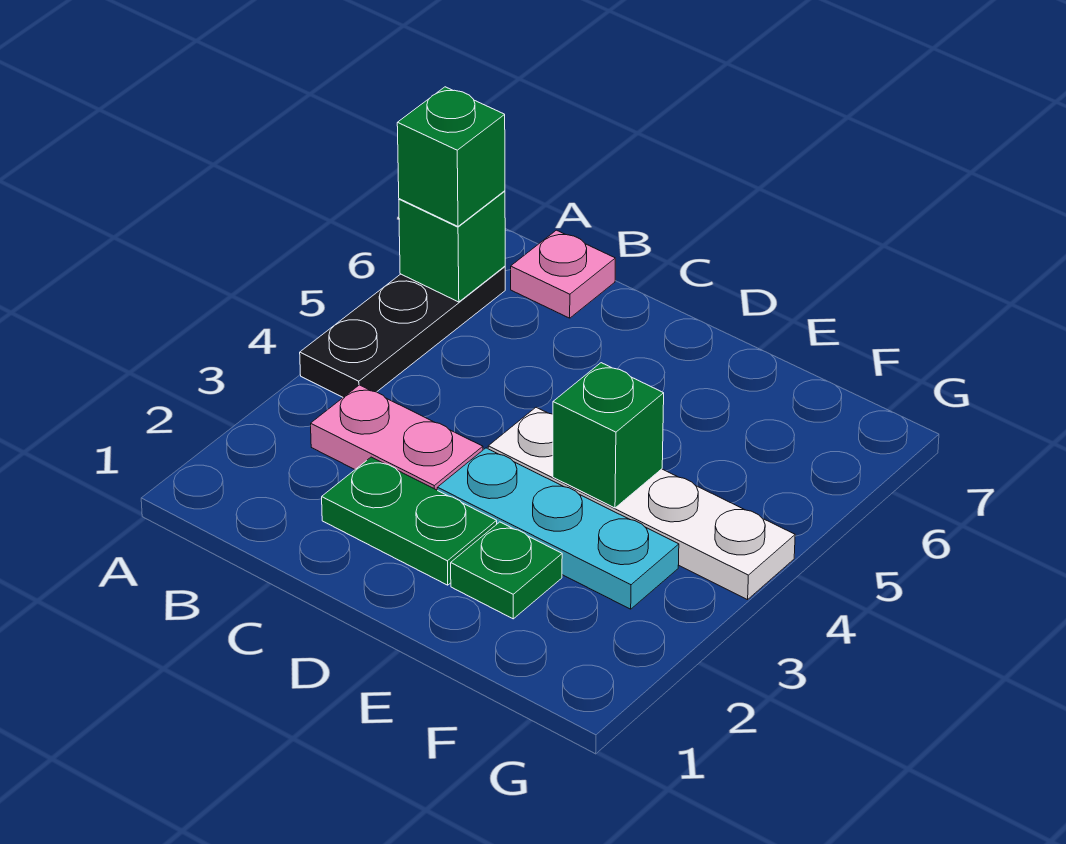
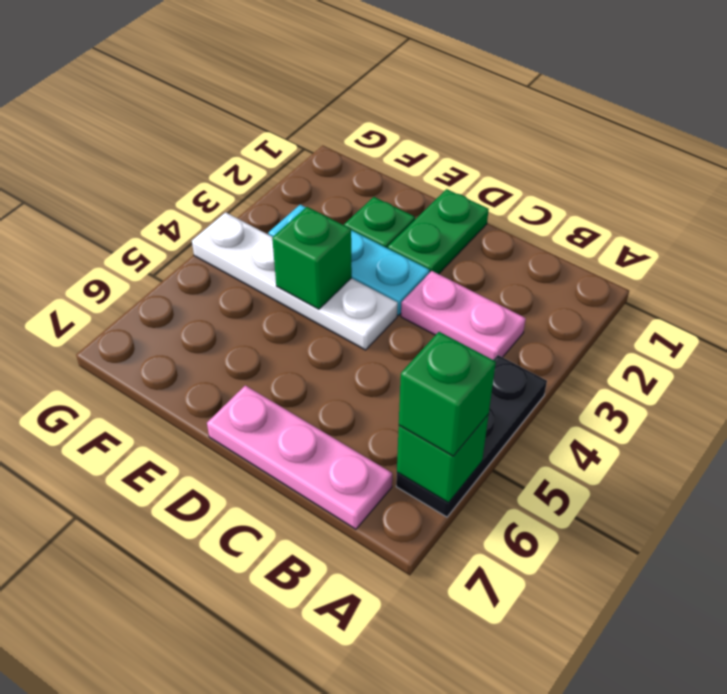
pink plate B7 level 1 -> pink plate B7:D7 level 1
green plate C2:D2 level 1 -> green plate D1:D2 level 1

